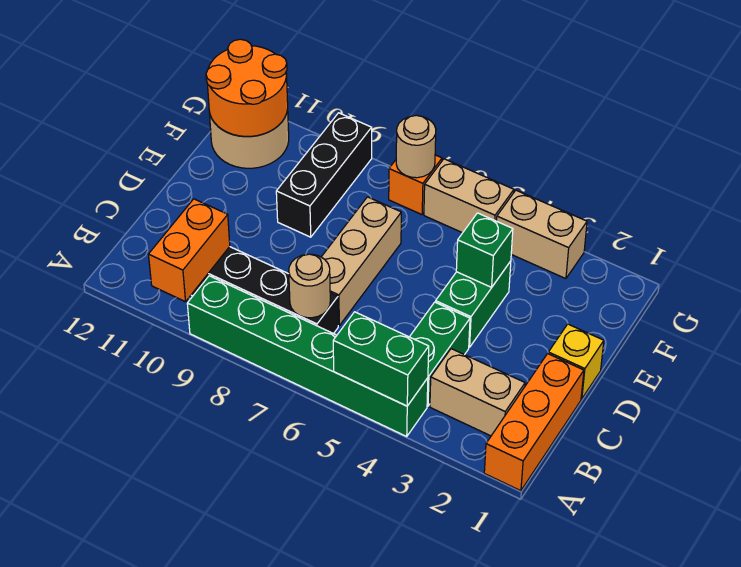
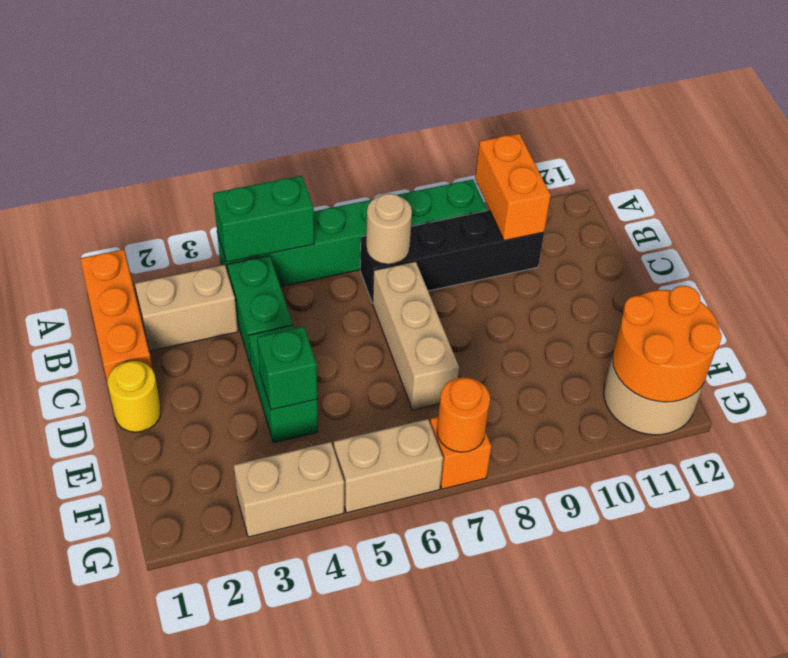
yellow brick D1 level 1 -> yellow round brick D1 level 1
black brick E9:G9 level 1 -> none
tan round brick G7 level 2 -> orange round brick G7 level 2

